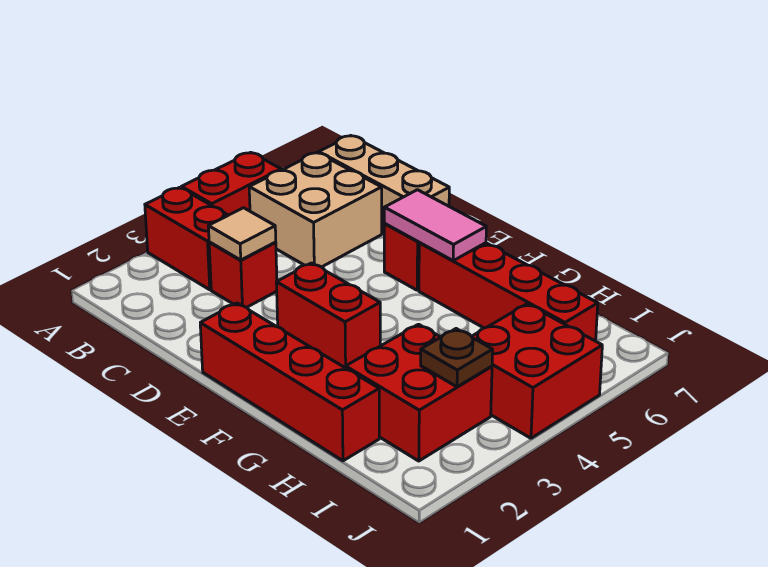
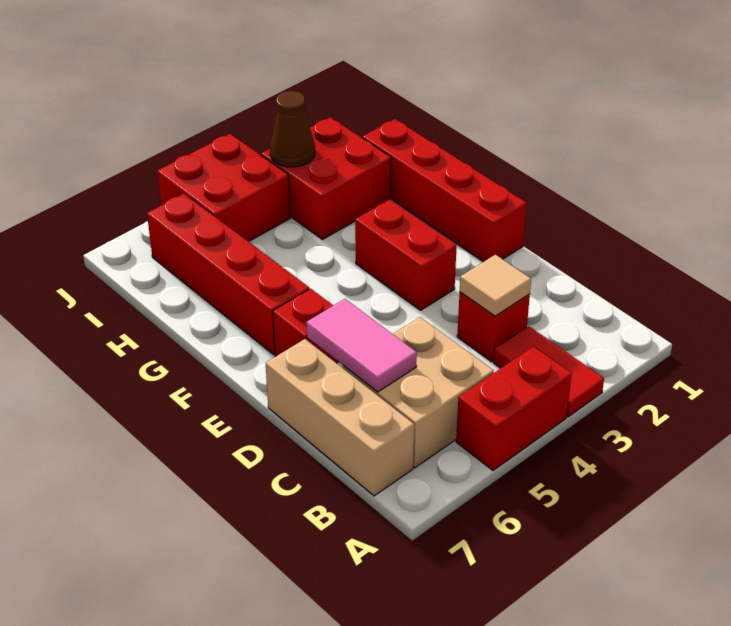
red brick A3:B3 level 1 -> red tile A3:B3 level 1
pink tile E6:F6 level 2 -> pink tile C6:D6 level 2
brown plate I3 level 2 -> brown cone I3 level 2

